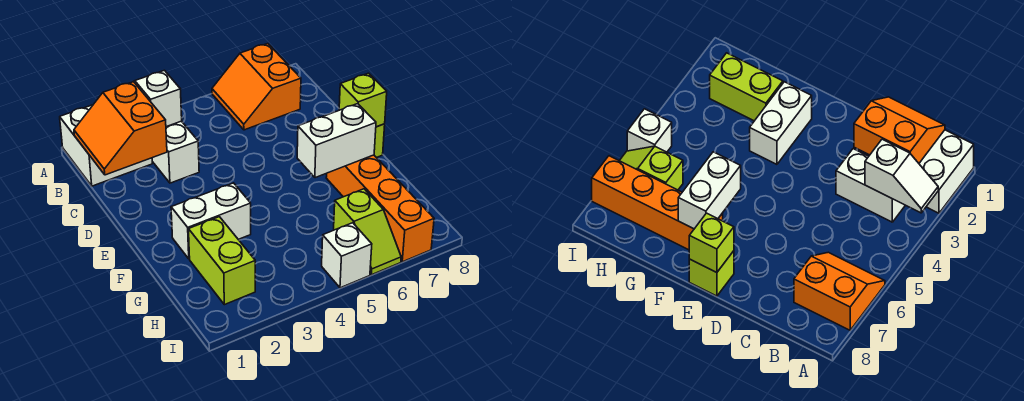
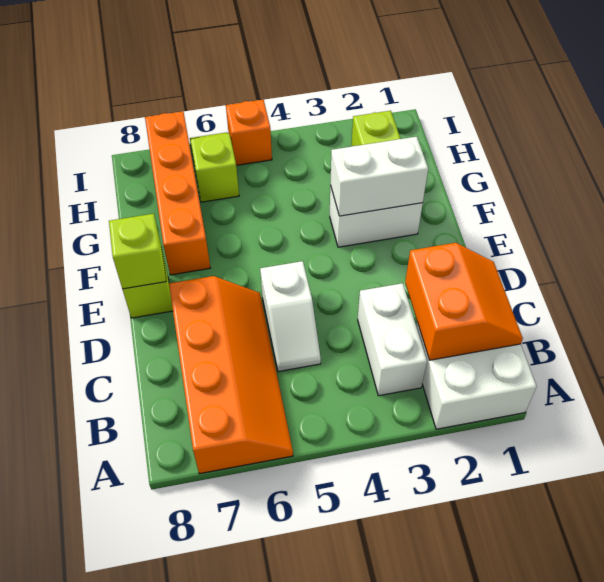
white slope A3:B3 level 2 top B -> white slope C5:D5 level 1 top D
orange slope A6:B7 level 1 top 7 -> orange slope A6:D7 level 1 top 7
white brick F6:F7 level 2 -> white brick F2:F3 level 2
white brick I5 level 1 -> orange brick I5 level 1

